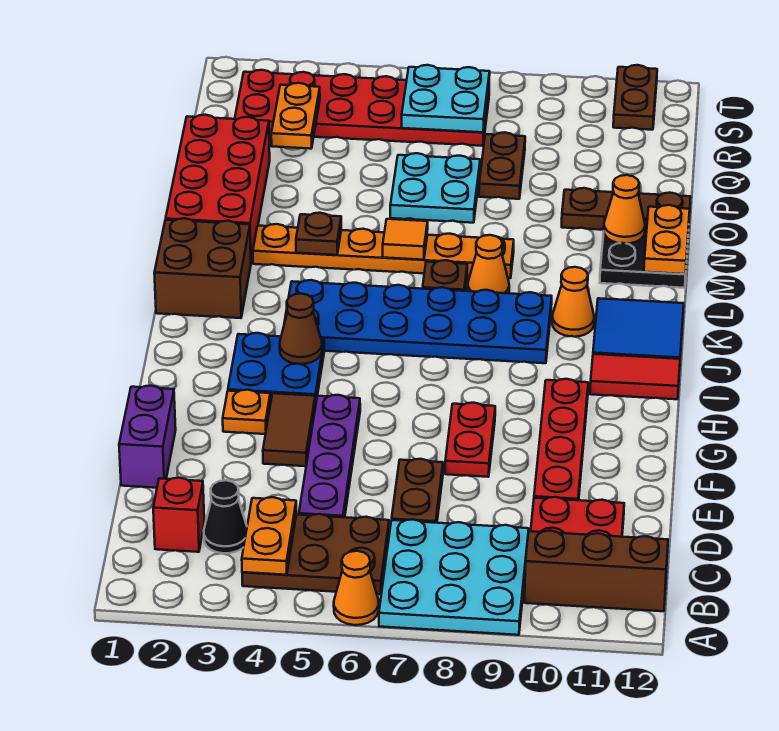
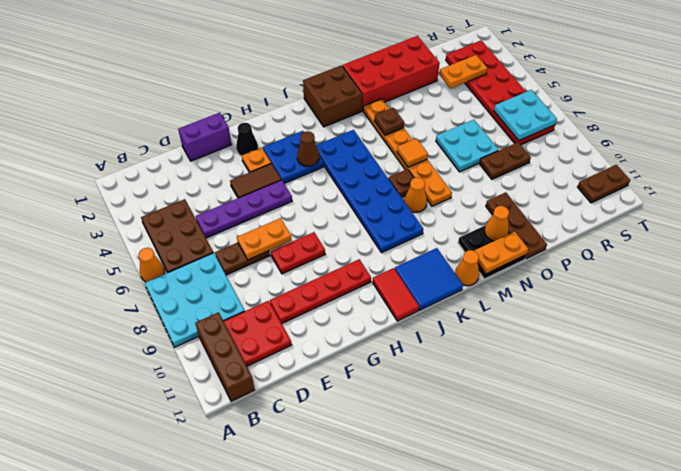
orange plate B4:C4 level 2 -> orange plate E7:F7 level 2
red brick C2 level 1 -> none
black cone C3 level 1 -> black cone G2 level 1
orange cone K10 level 1 -> orange cone L12 level 1

